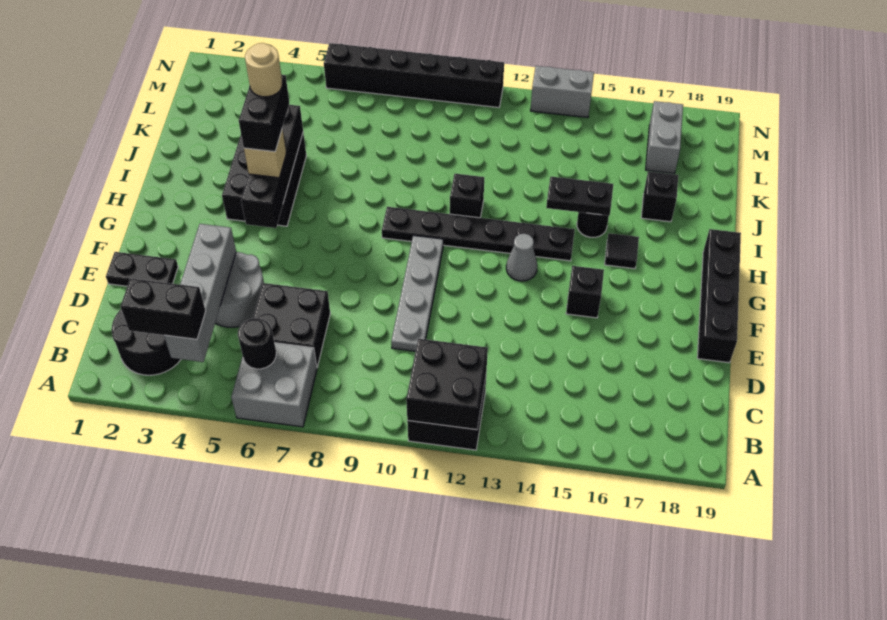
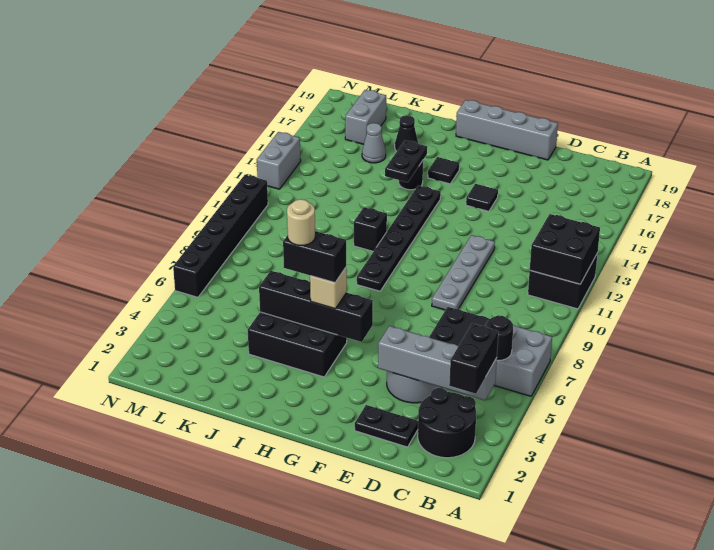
grey plate D10:G10 level 1 -> grey plate E9:E12 level 1
black plate E1:E2 level 1 -> black plate D2:E2 level 1
black brick E19:H19 level 1 -> grey brick E19:H19 level 1
black brick F15 level 1 -> black tile F15 level 1
grey cone G13 level 1 -> grey cone K16 level 1
black brick J17 level 1 -> black cone J17 level 1
grey brick L17:M17 level 1 -> grey brick L17:L18 level 1

